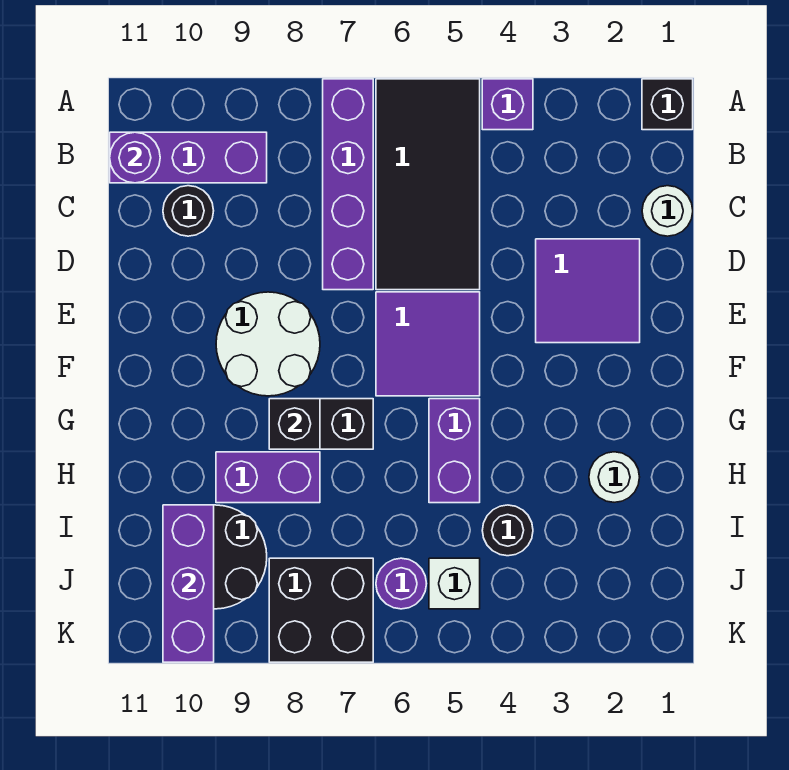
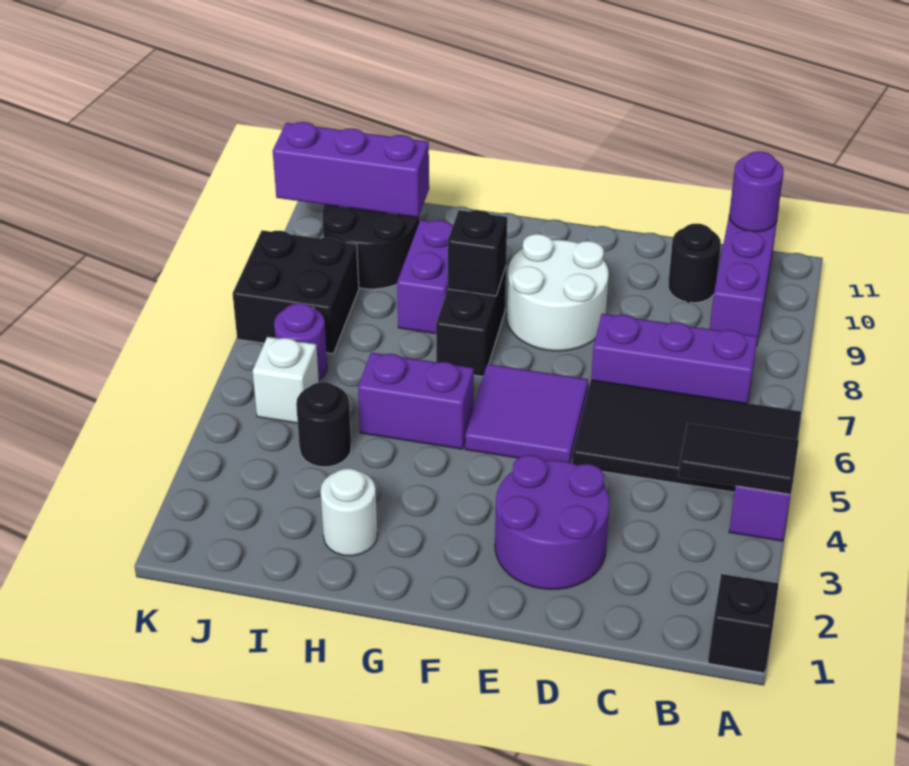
none -> black tile A4:B4 level 2
purple brick A7:D7 level 1 -> purple brick B7:D7 level 1
white round brick C1 level 1 -> none
purple tile D2:E3 level 1 -> purple round brick D2:E3 level 1

